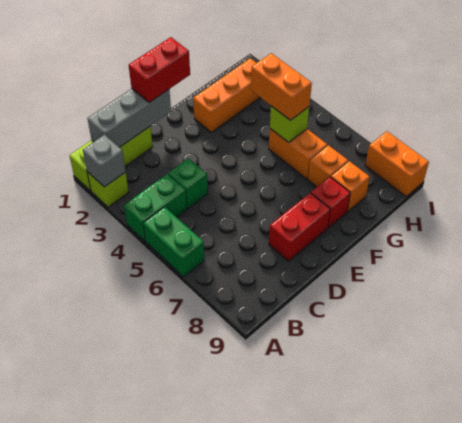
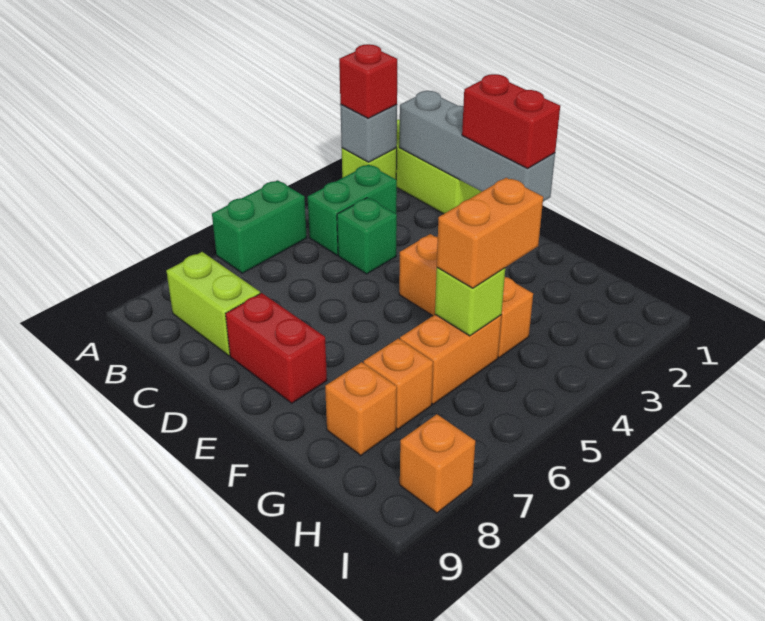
green brick A4:B4 level 1 -> green brick B3:B4 level 1
grey brick B1:D1 level 2 -> grey brick B1:E1 level 2
none -> lime brick B8:C8 level 1
orange brick F2:H2 level 1 -> orange brick E4:G4 level 1
red brick F8 level 1 -> red brick A2 level 3
orange brick I8:I9 level 1 -> orange brick I8 level 1

